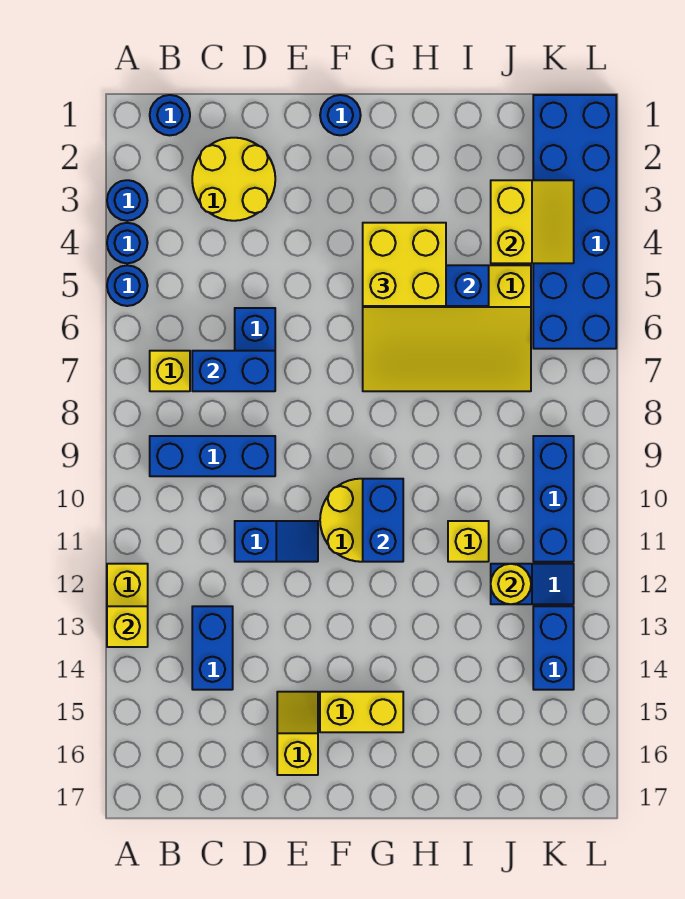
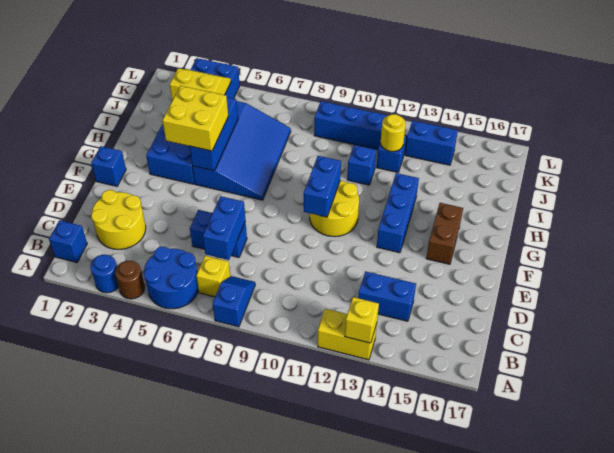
blue round brick A4 level 1 -> brown round brick A4 level 1
blue round brick A5 level 1 -> blue round brick A5:B6 level 1
blue round brick B1 level 1 -> blue brick B1 level 1
blue brick B9:D9 level 1 -> blue brick F13:H13 level 1
blue slope D11:E11 level 1 top D -> blue slope A8:B8 level 1 top A
yellow slope E15:E16 level 1 top 16 -> none
blue round brick F1 level 1 -> blue brick F1 level 1
yellow brick F15:G15 level 1 -> brown brick F15:G15 level 1
yellow slope G5:J7 level 1 top 5 -> blue slope G5:J7 level 1 top 5
blue brick G10:G11 level 2 -> blue brick F10:G10 level 2
yellow brick I11 level 1 -> blue brick I11 level 1
blue brick K1:L6 level 1 -> blue brick G3:L4 level 1

